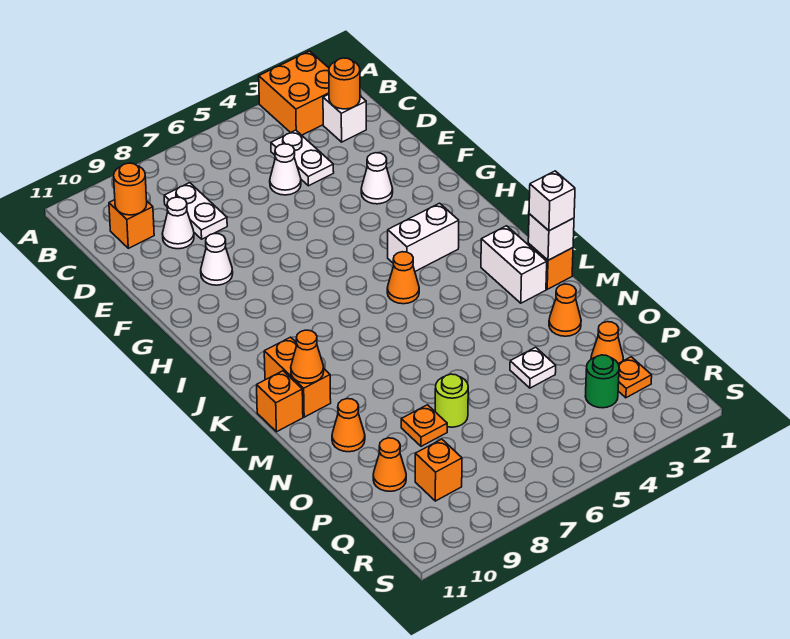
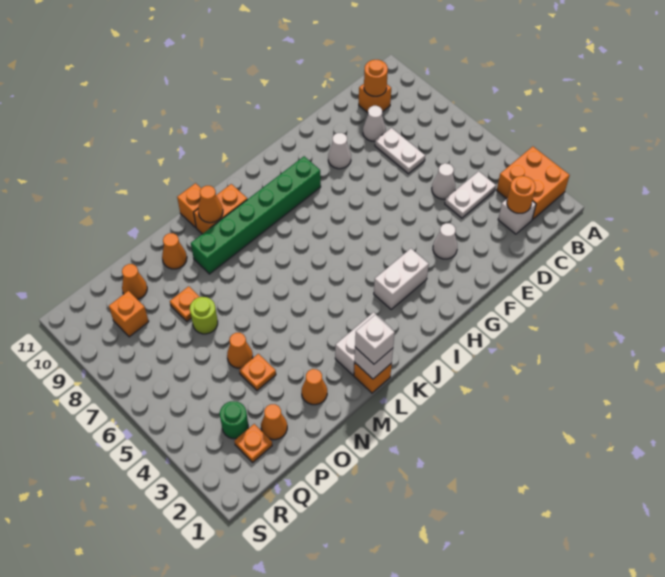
white plate C8:D8 level 1 -> white plate D7:D8 level 1
none -> green brick H9:M9 level 1
white brick I3:I4 level 1 -> white brick H3:I3 level 1
orange cone J5 level 1 -> orange cone O5 level 1
white plate O4 level 1 -> orange plate O4 level 1

